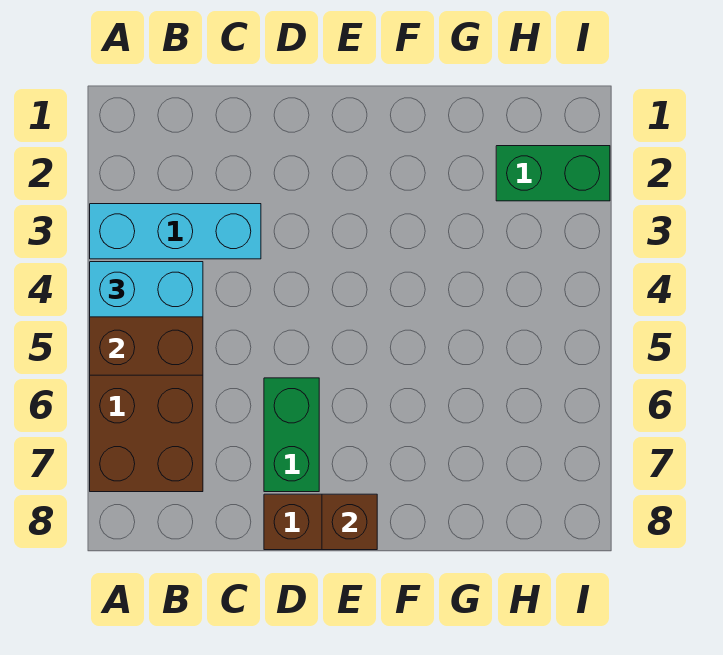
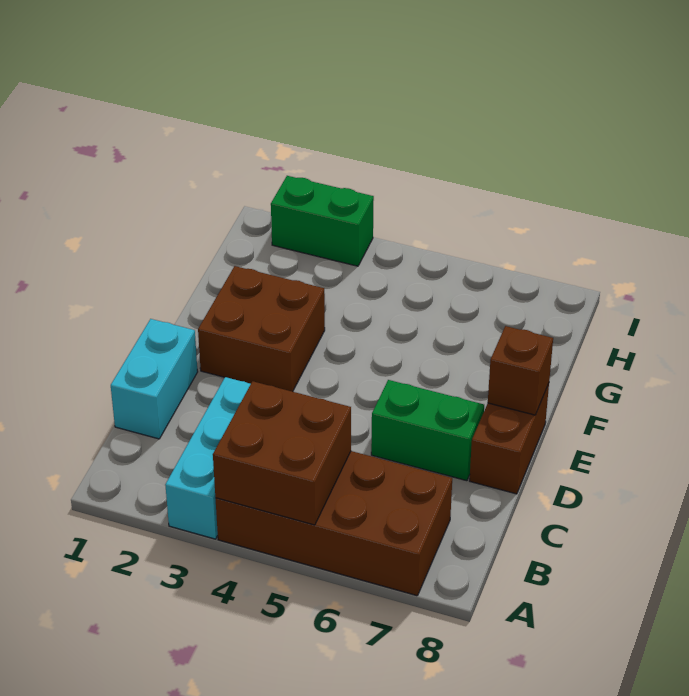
cyan brick A4:B4 level 3 -> cyan brick C1:D1 level 1
none -> brown brick E2:F3 level 1
green brick H2:I2 level 1 -> green brick I2:I3 level 1

